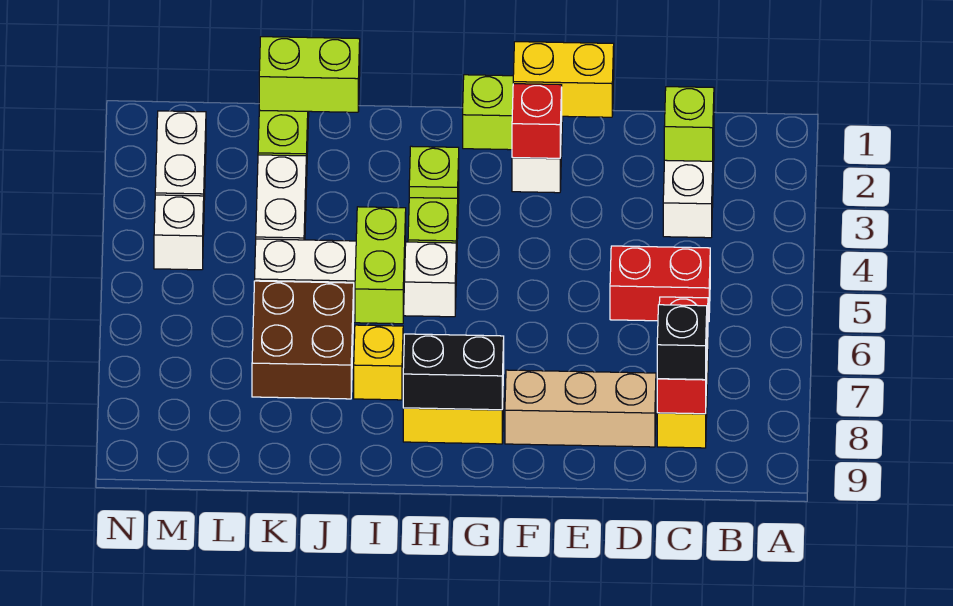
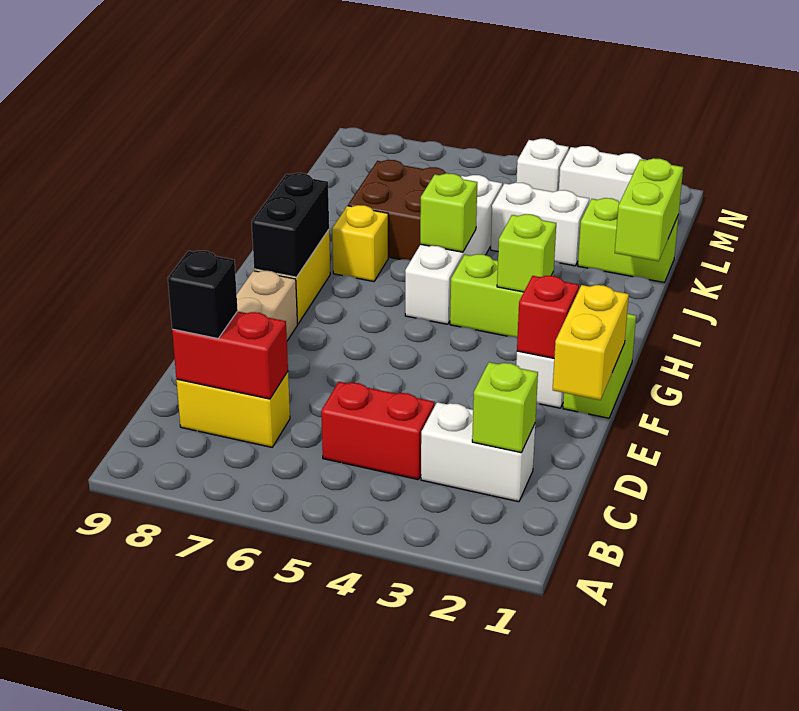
red brick C5:D5 level 1 -> red brick C4:C5 level 1
lime plate H3 level 2 -> lime brick H3 level 2
lime brick I5:I6 level 2 -> lime brick I5 level 2

